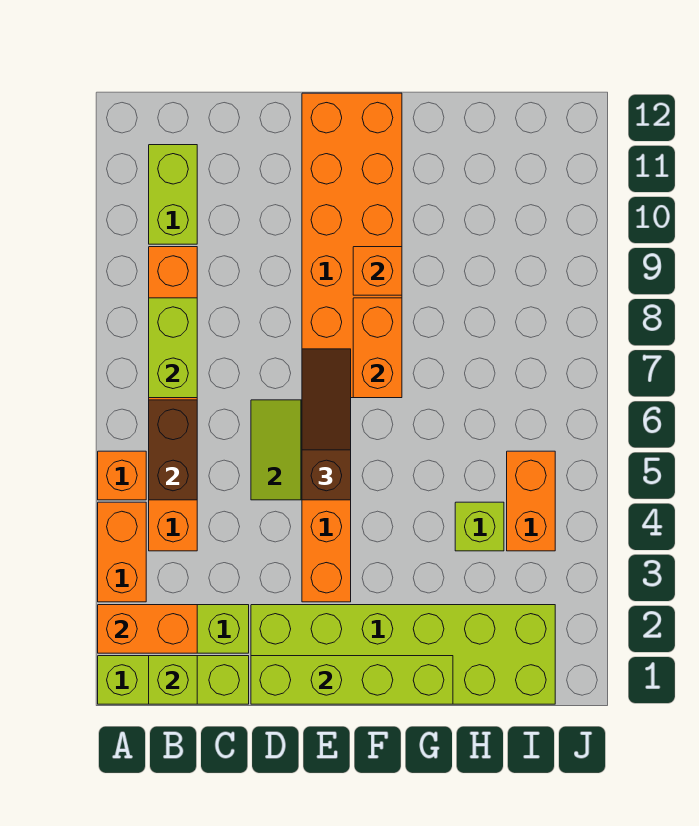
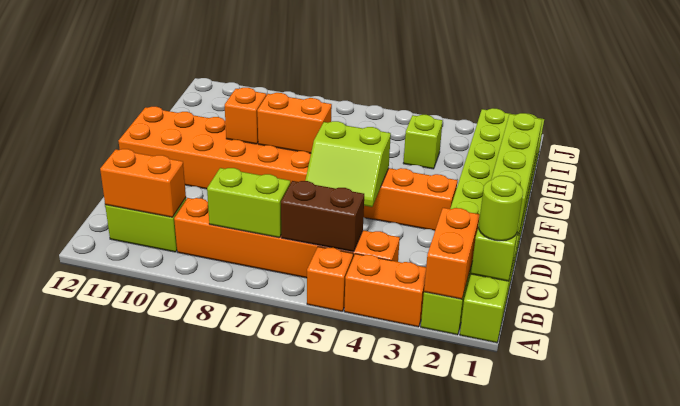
none -> lime round brick B1 level 3
brown slope E5:E7 level 3 top 5 -> none
orange brick I4:I5 level 1 -> orange brick B10:B11 level 2

